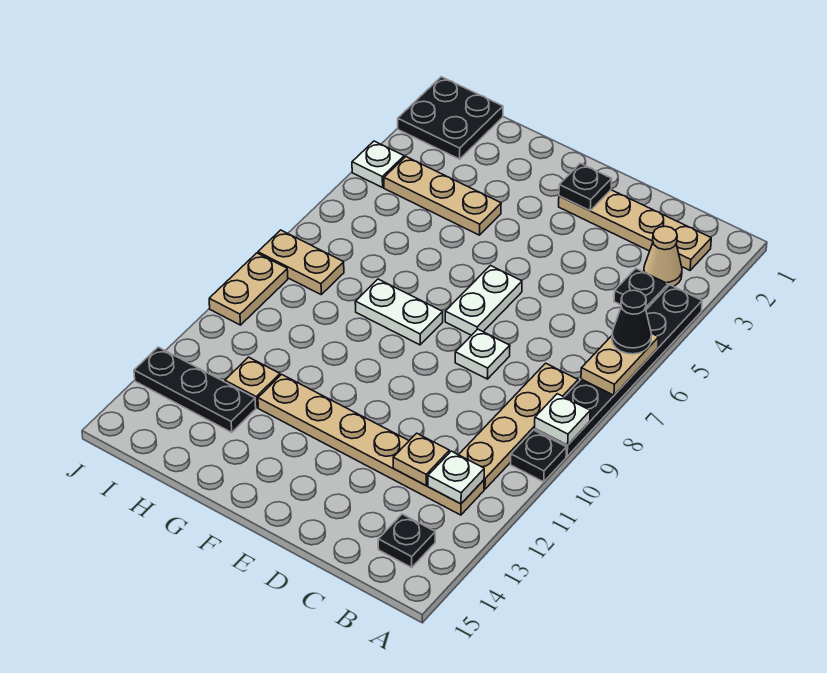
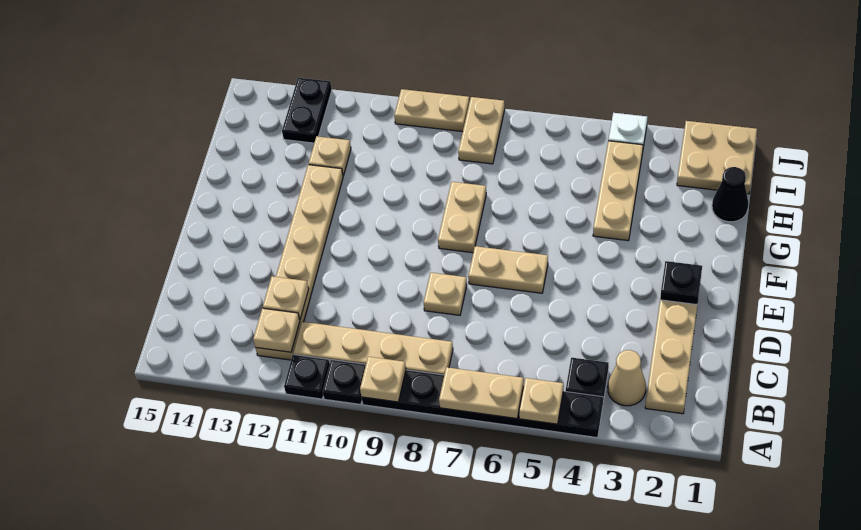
none -> tan plate A5 level 2
black cone A6 level 3 -> black cone H1 level 1
white plate A9 level 2 -> tan plate A9 level 2
white plate B12 level 2 -> tan plate B12 level 2
black plate B14 level 1 -> black plate A11 level 1
white plate D8 level 1 -> tan plate D8 level 1
white plate E6:E7 level 1 -> tan plate E6:E7 level 1
white plate F8:G8 level 1 -> tan plate F8:G8 level 1
black plate H13:J13 level 1 -> black plate I13:J13 level 1
black plate I1:J2 level 1 -> tan plate I1:J2 level 1

